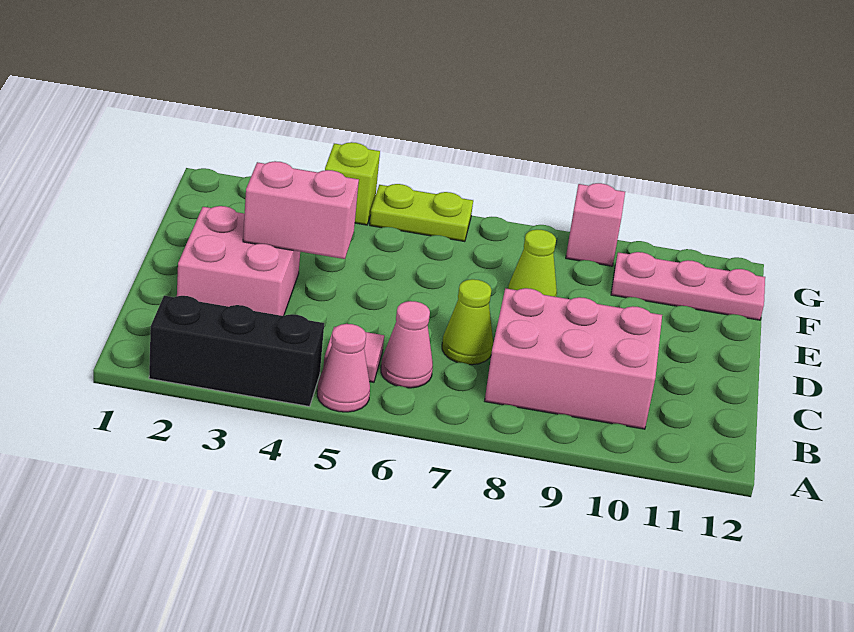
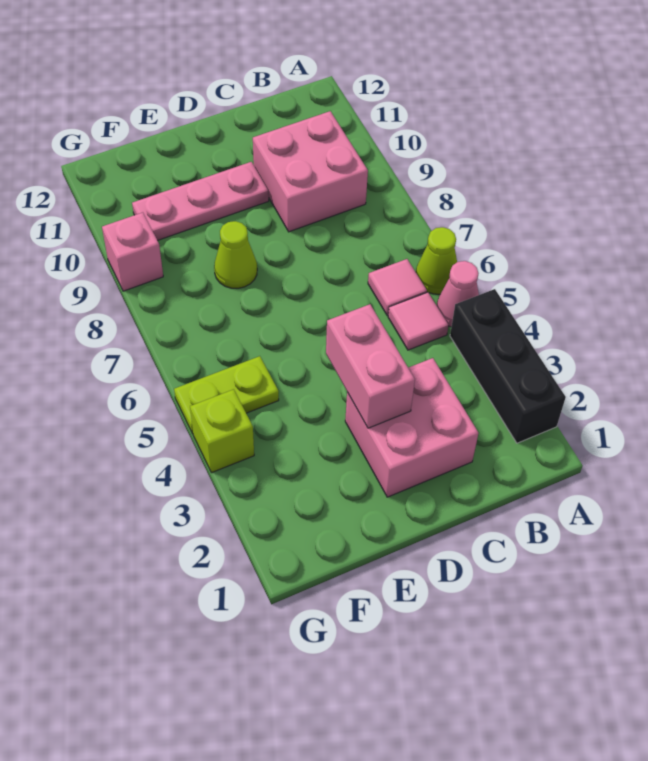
pink cone B6 level 1 -> pink tile B6 level 1
pink brick B8:C10 level 1 -> pink brick B9:C10 level 1
lime cone C7 level 1 -> lime cone A6 level 1
pink plate F10:F12 level 1 -> pink plate D10:F10 level 1
lime plate G5:G6 level 1 -> lime plate F5:G5 level 1

